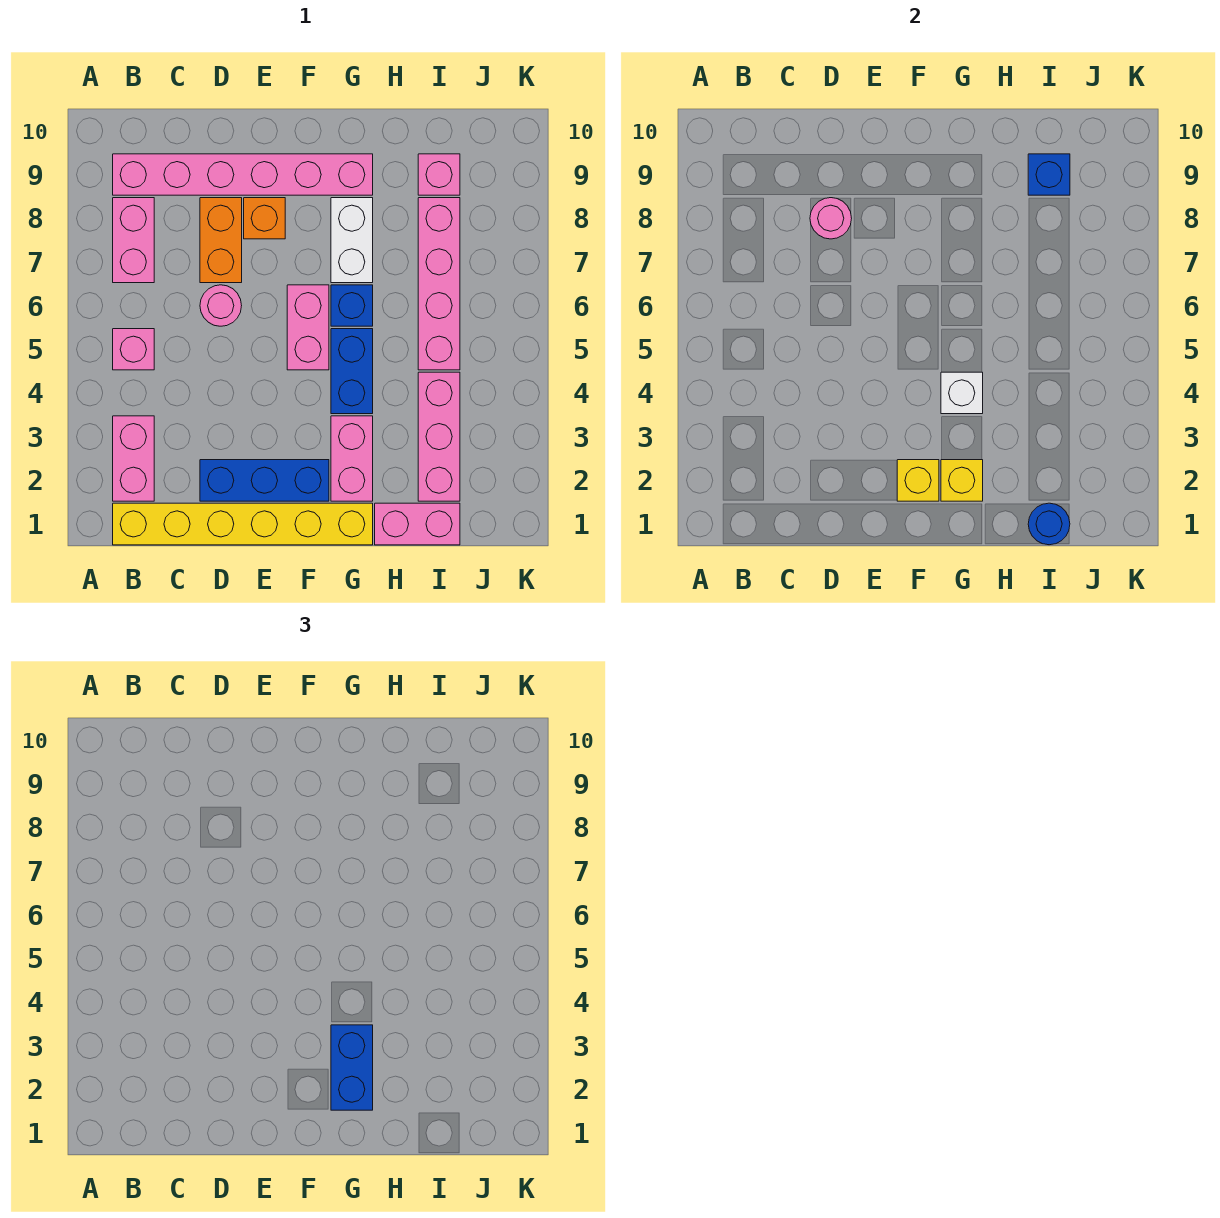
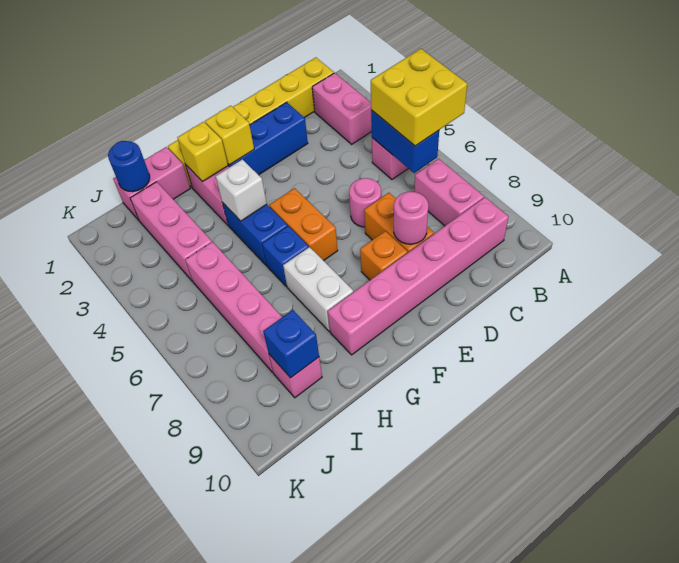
none -> yellow brick A5:B6 level 3
pink brick F5:F6 level 1 -> orange brick F5:F6 level 1
blue brick G2:G3 level 3 -> blue brick B5:B6 level 2

